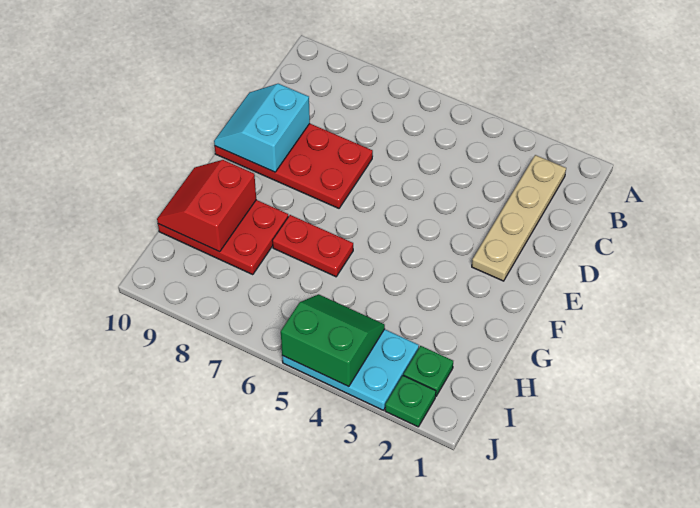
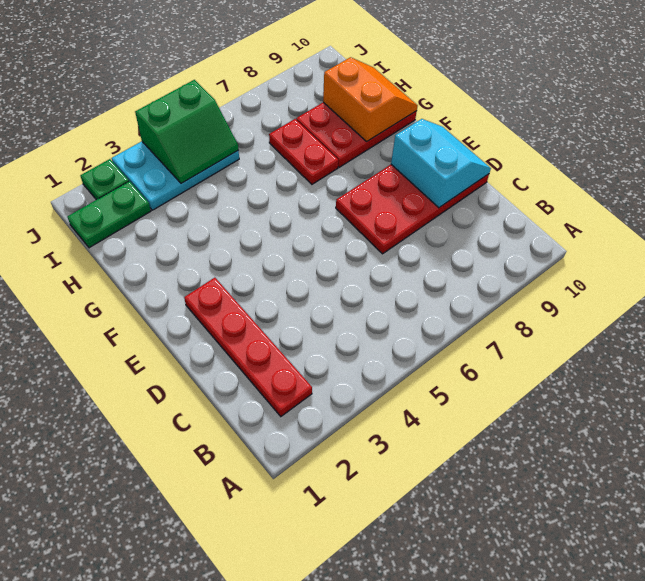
tan plate B2:E2 level 1 -> red plate B2:E2 level 1
red plate G6:G7 level 1 -> red plate G7:H7 level 1
red slope G9:H10 level 2 top 9 -> orange slope G9:H10 level 2 top 9
green plate I2 level 1 -> green plate I1:I2 level 1

